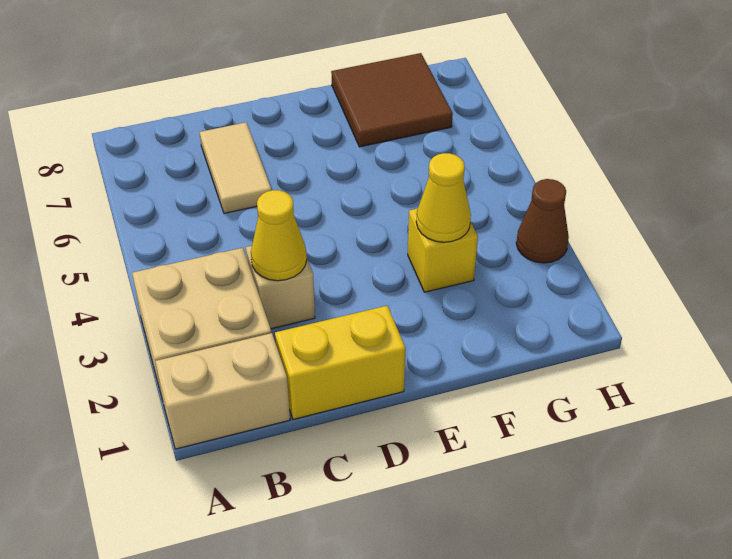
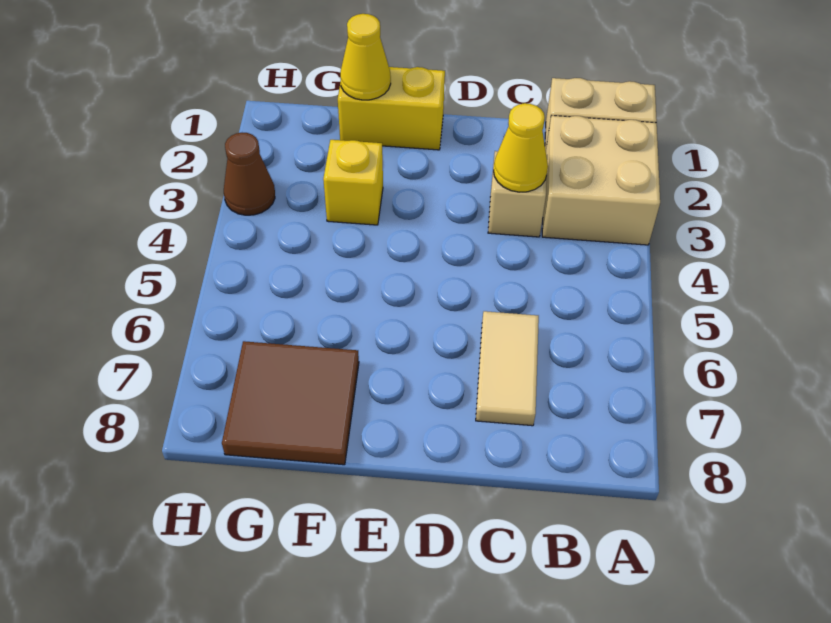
yellow brick C1:D1 level 1 -> yellow brick E1:F1 level 1
yellow cone F3 level 2 -> yellow cone F1 level 2

